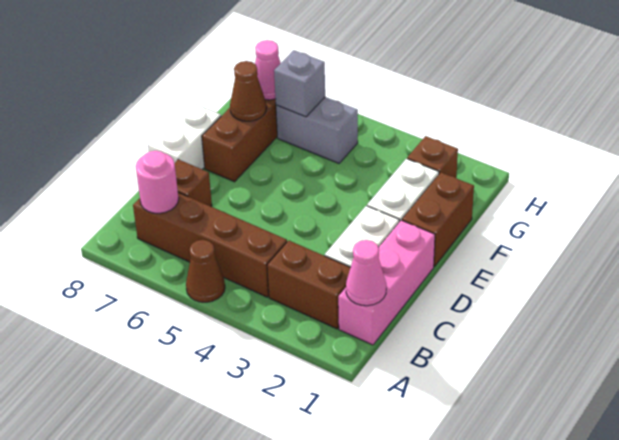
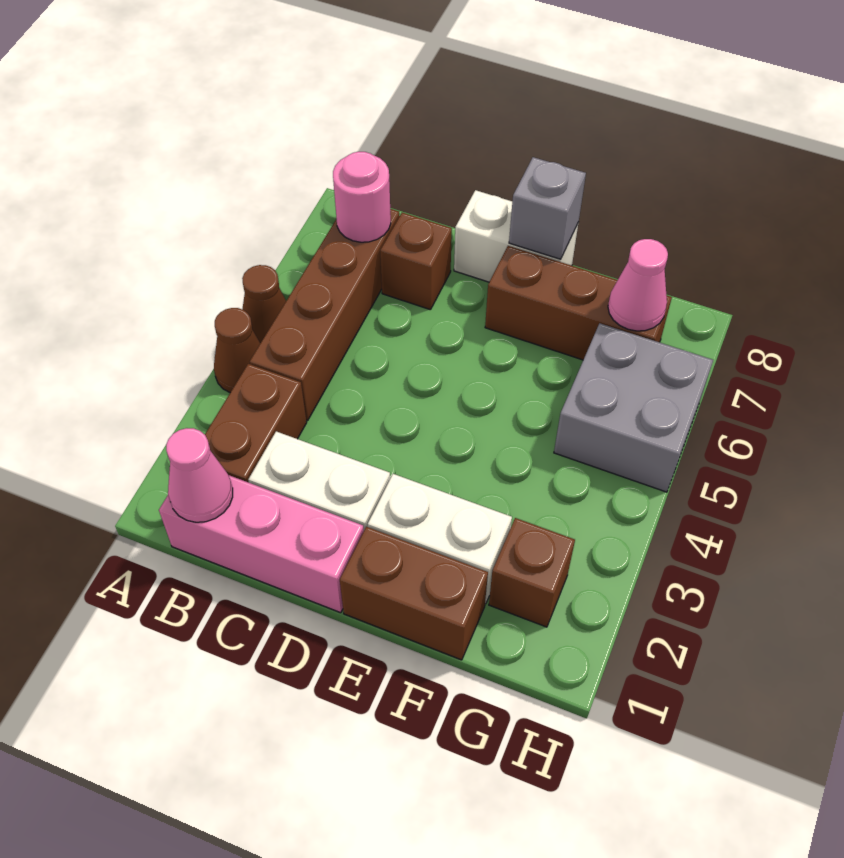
brown cone F7 level 2 -> brown cone A4 level 1
grey brick G5:G6 level 1 -> grey brick G5:H6 level 1
grey brick G6 level 2 -> grey brick E8 level 2

